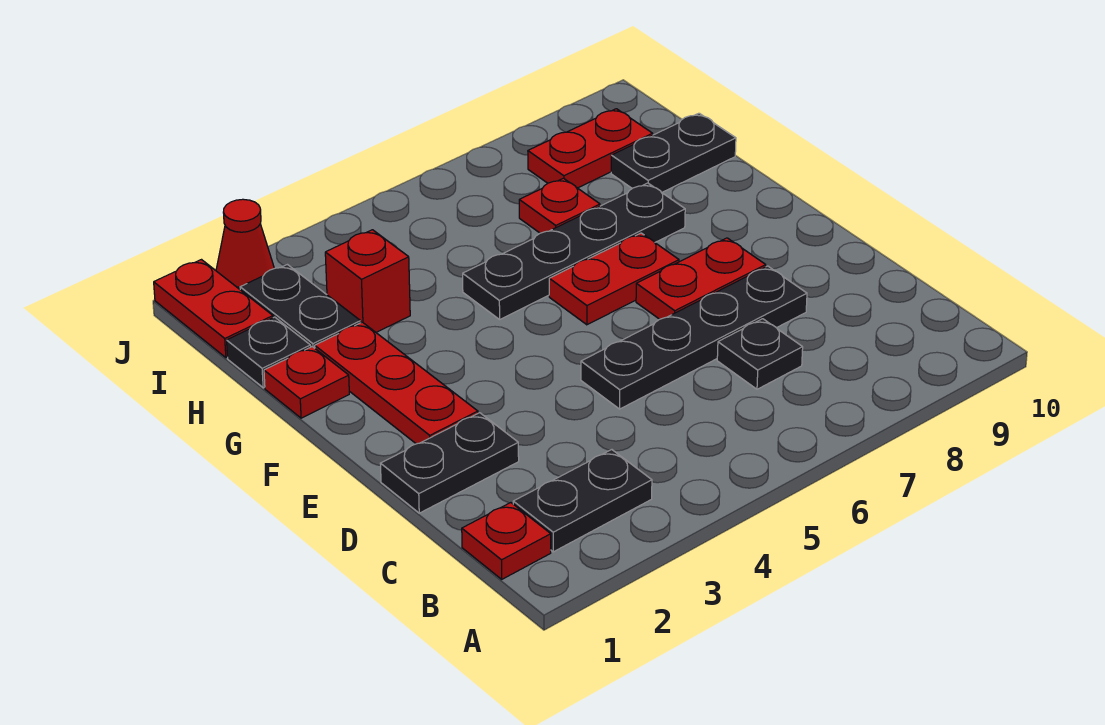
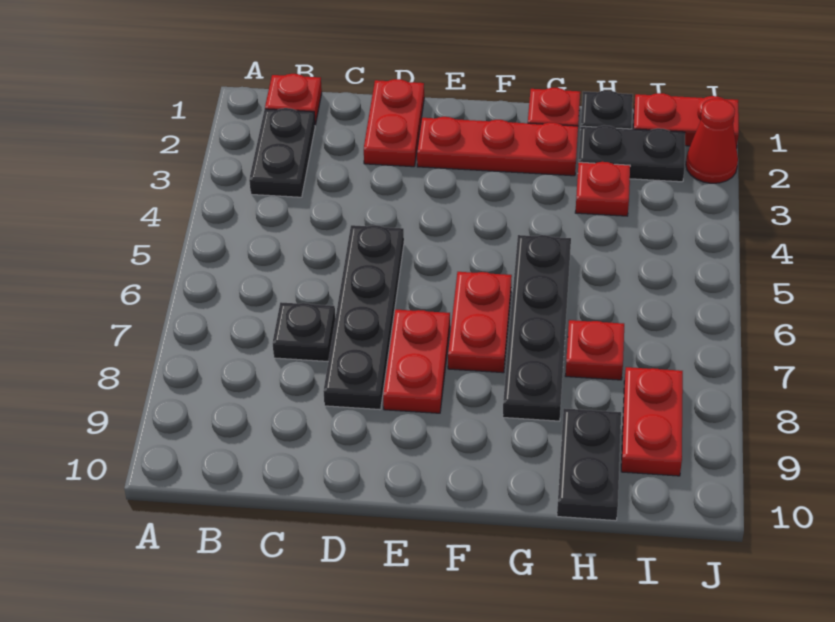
black plate D1:D2 level 1 -> red plate D1:D2 level 1
red brick H3 level 1 -> red plate H3 level 1

